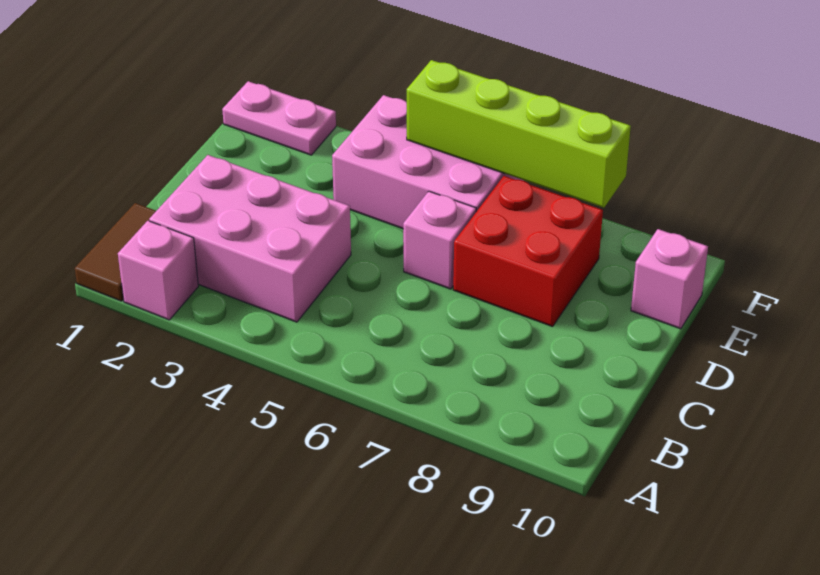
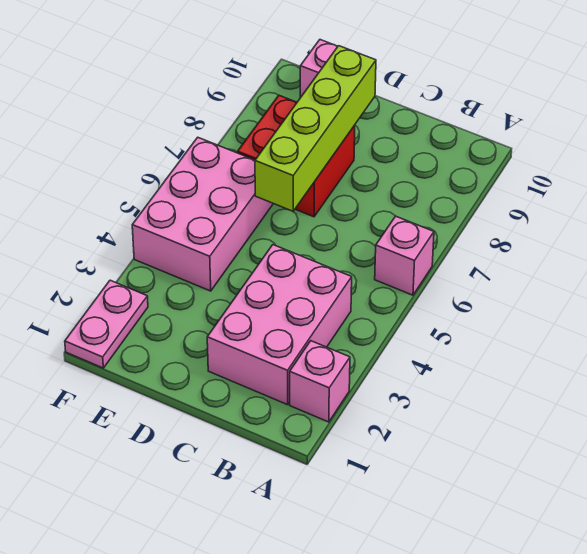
brown tile A1:B1 level 1 -> none
pink brick D6 level 1 -> pink brick A6 level 1
lime brick F5:F8 level 2 -> lime brick D6:D9 level 2

